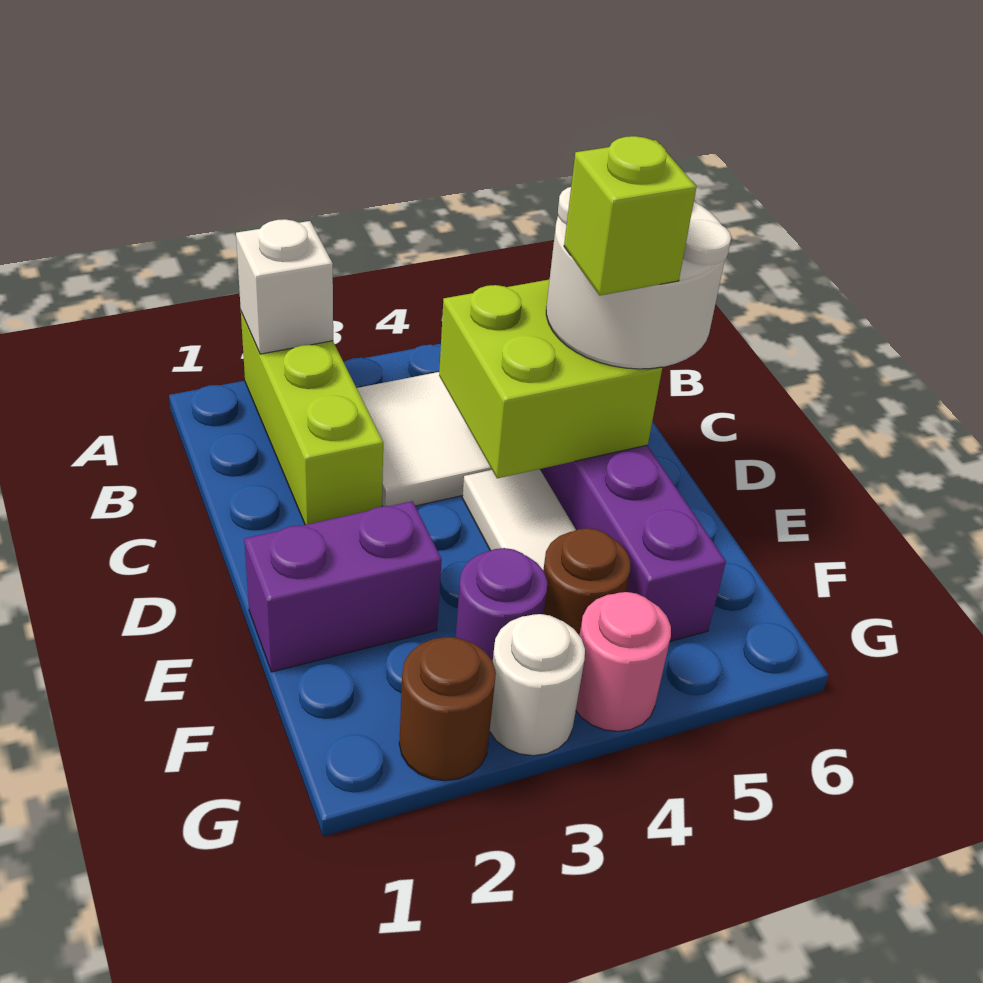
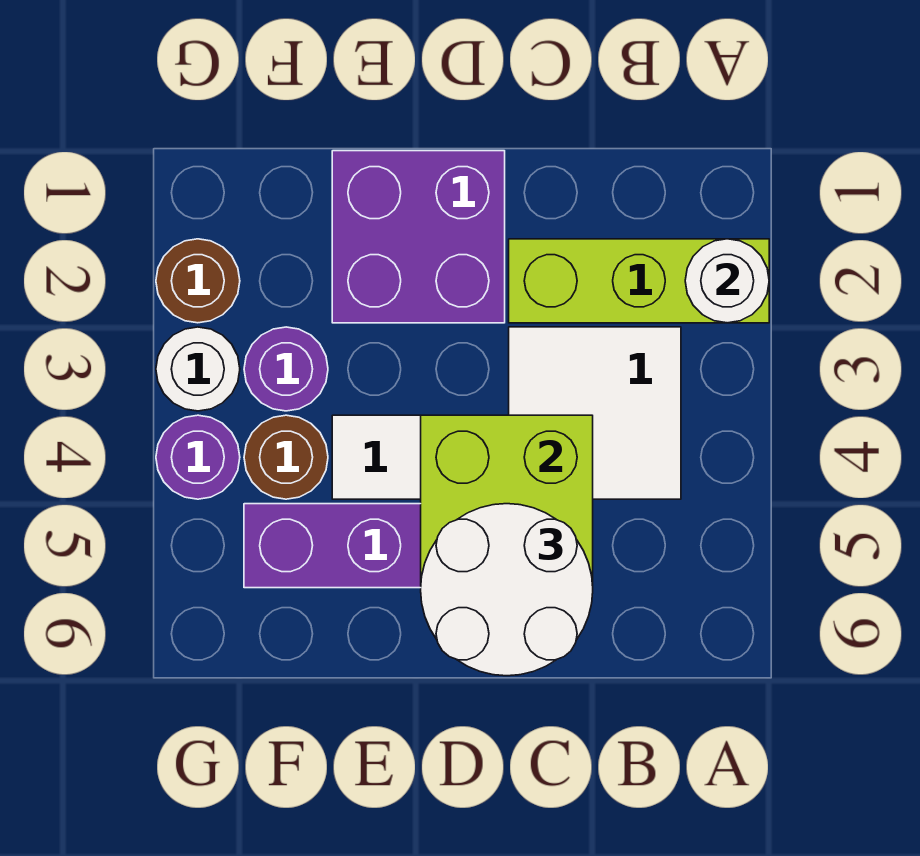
white brick A2 level 2 -> white round brick A2 level 2
lime brick D5 level 4 -> none
purple brick E1:E2 level 1 -> purple brick D1:E2 level 1
pink round brick G4 level 1 -> purple round brick G4 level 1

